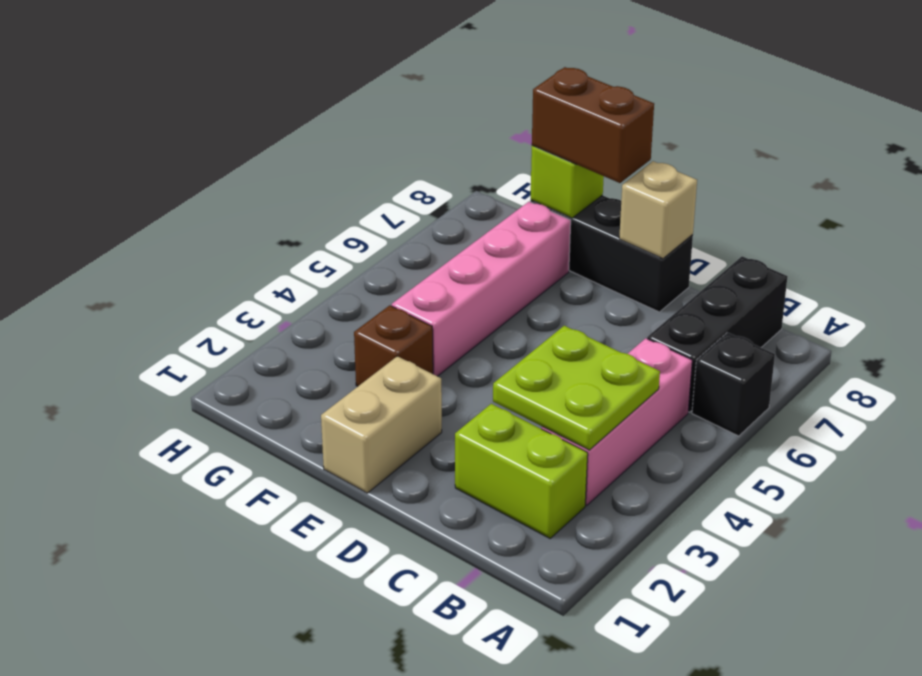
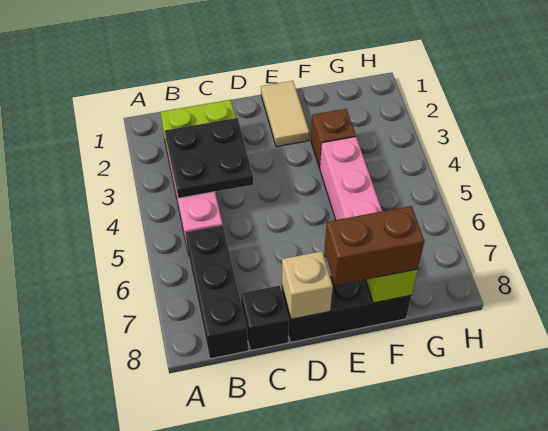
black brick A6 level 1 -> black brick C8 level 1
lime plate B3:C4 level 2 -> black plate B3:C4 level 2
tan brick E1:E2 level 1 -> tan tile E1:E2 level 1

